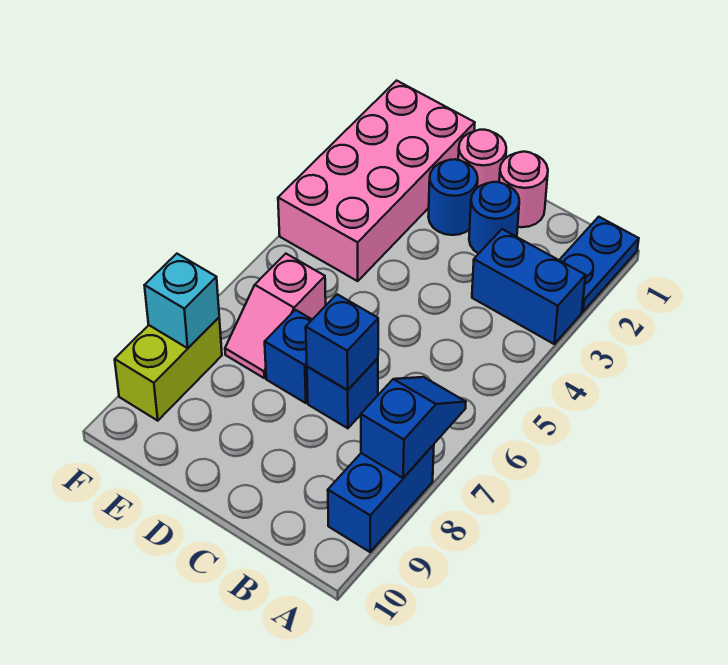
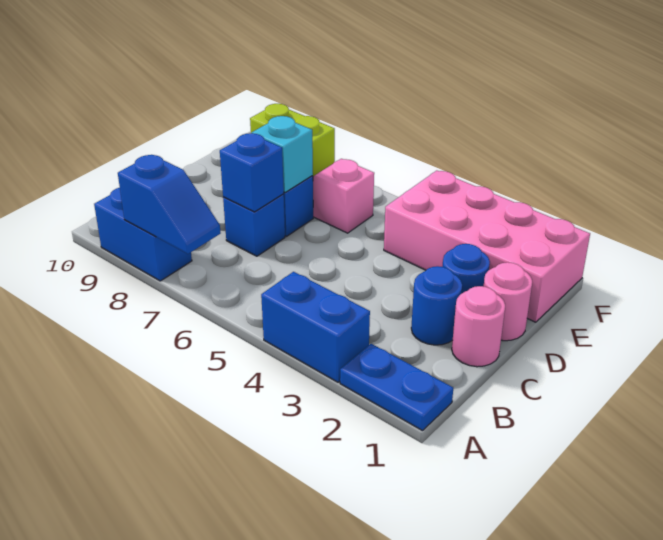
blue brick A3:B3 level 1 -> blue brick A3:A4 level 1
cyan brick F8 level 2 -> cyan brick D7 level 2

